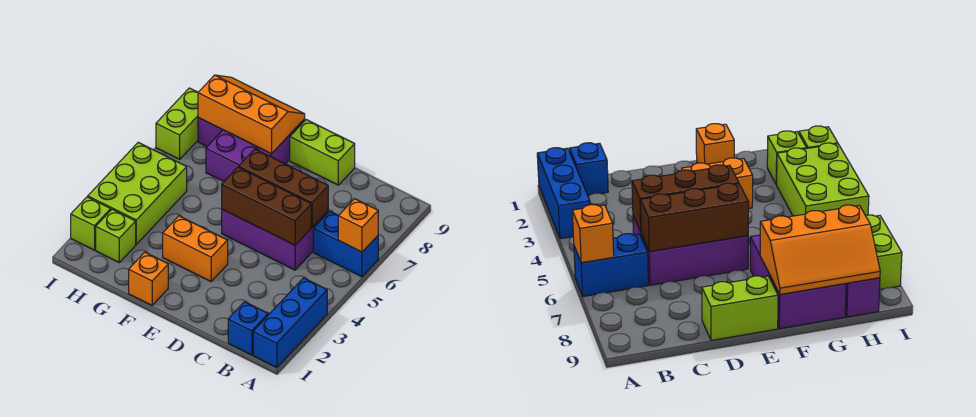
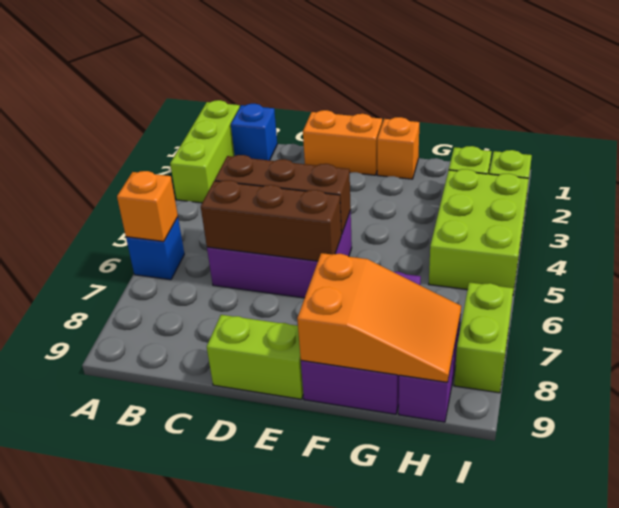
blue brick A1:A3 level 1 -> lime brick A1:A3 level 1
blue brick A6:B6 level 1 -> blue brick A6 level 1
orange brick E3:F3 level 1 -> orange brick D1:E1 level 1
orange slope F8:H9 level 2 top 8 -> orange slope F8:H9 level 2 top F

